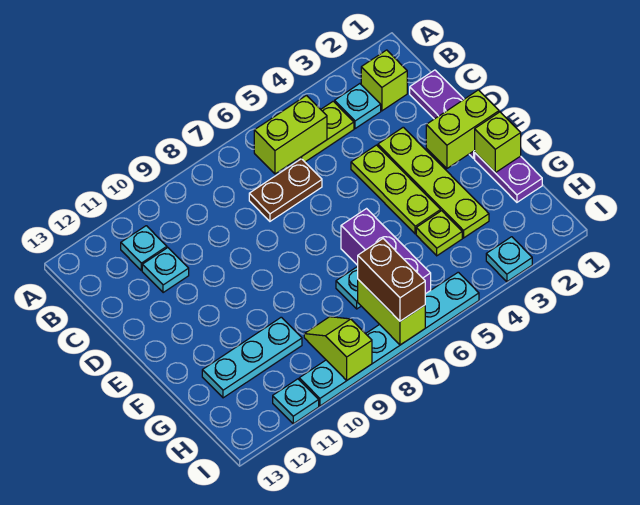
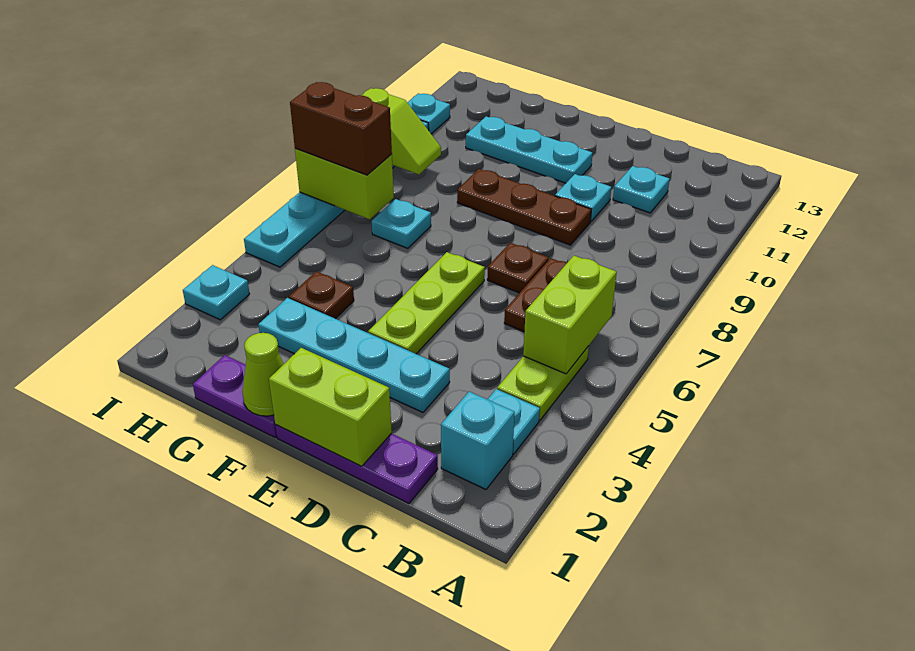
lime brick B2 level 1 -> cyan brick B2 level 1
cyan plate B11 level 1 -> cyan plate D10 level 1
lime plate D3:G3 level 1 -> cyan plate D3:G3 level 1
lime plate D4:F4 level 1 -> lime plate E4:E6 level 1
none -> brown plate D7 level 1
none -> brown plate D9:F9 level 1
lime brick E1:E2 level 2 -> lime brick D1:E1 level 2
lime brick F1 level 2 -> lime cone F1 level 2
purple brick F6:H6 level 1 -> none
lime plate G4 level 1 -> brown plate G4 level 1
cyan plate G10:G12 level 1 -> cyan plate E11:G11 level 1

